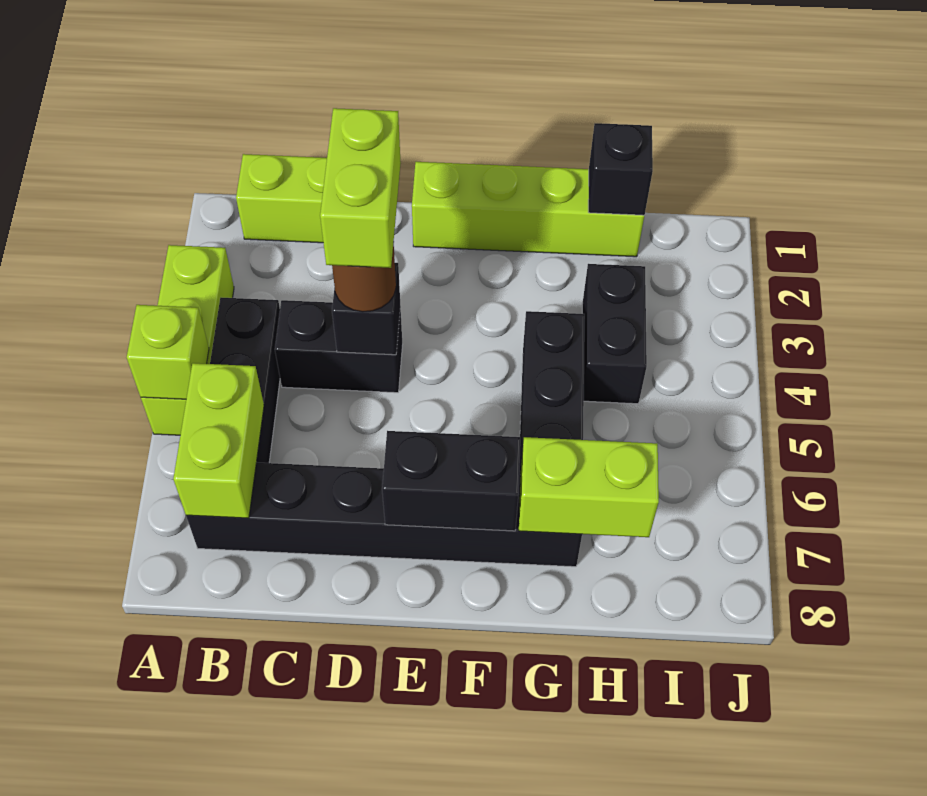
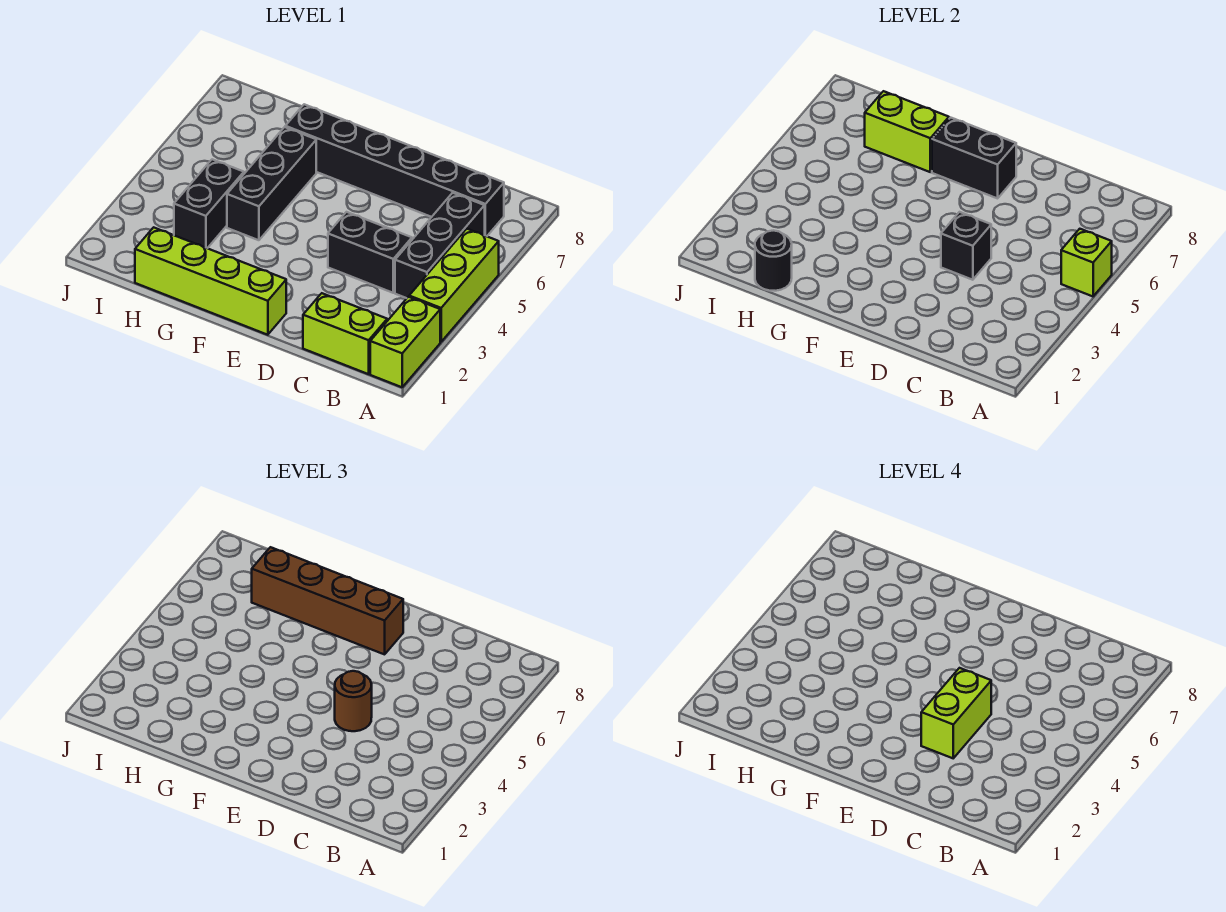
lime brick B6:B7 level 2 -> lime brick A1:A2 level 1
none -> brown brick E7:H7 level 3
black brick H1 level 2 -> black round brick H1 level 2

